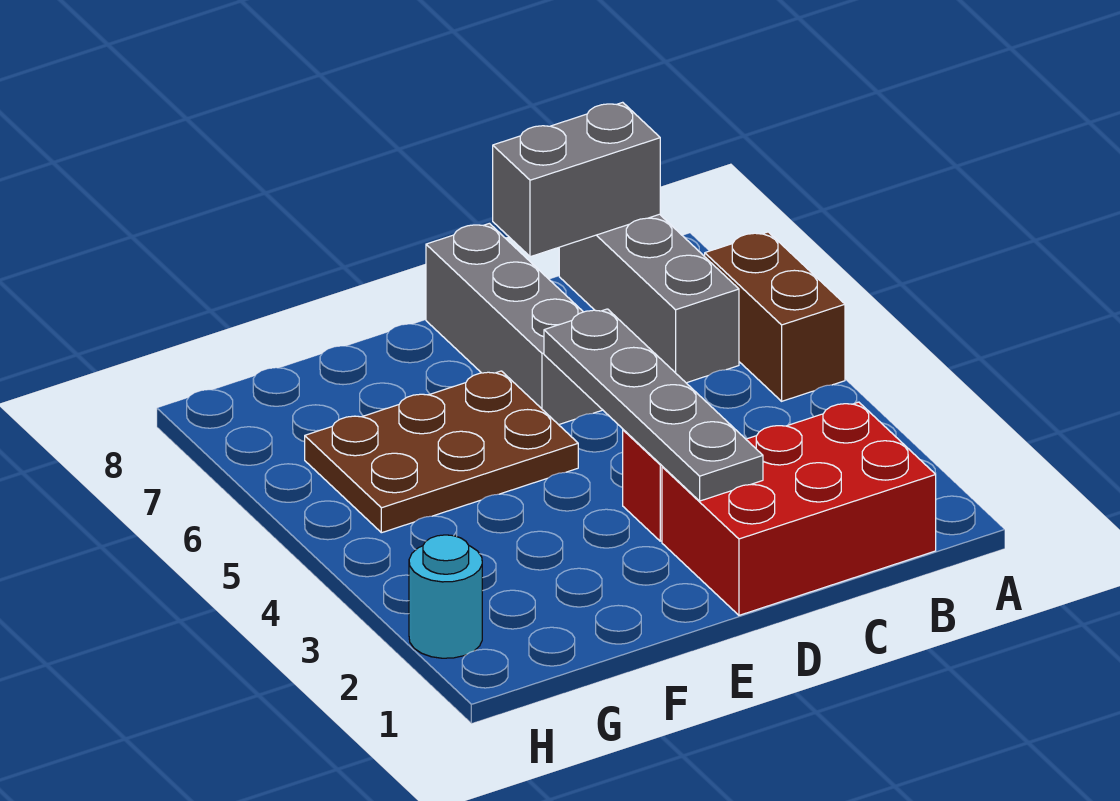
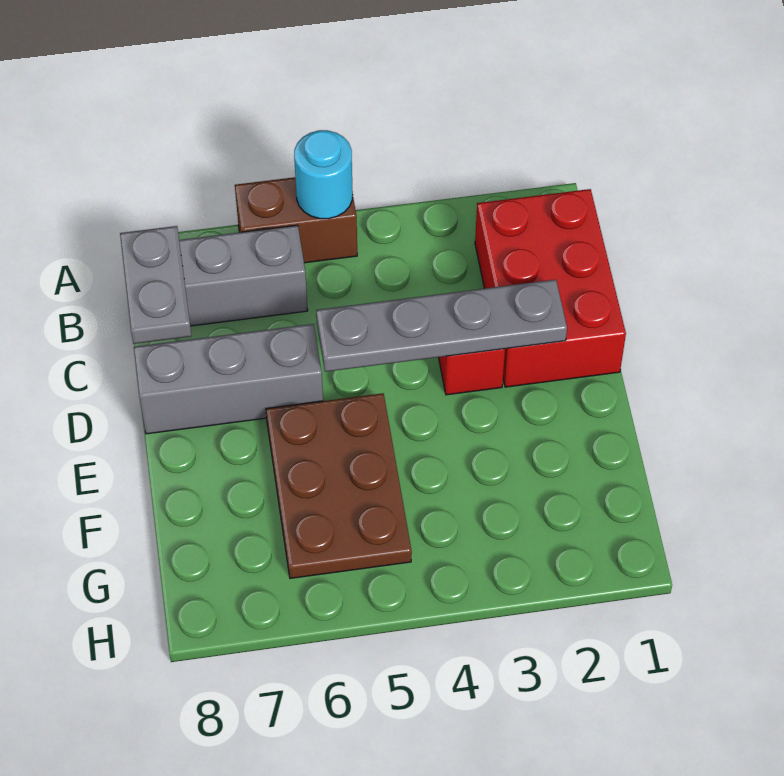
grey brick B8:C8 level 2 -> grey plate B8:C8 level 2
cyan round brick H2 level 1 -> cyan round brick A5 level 2

